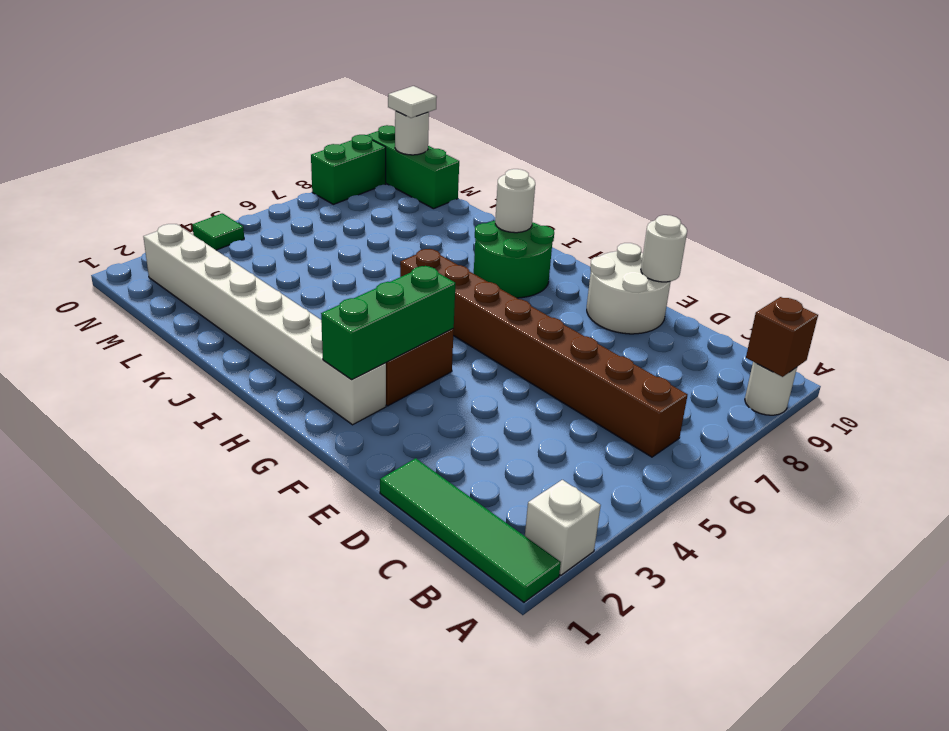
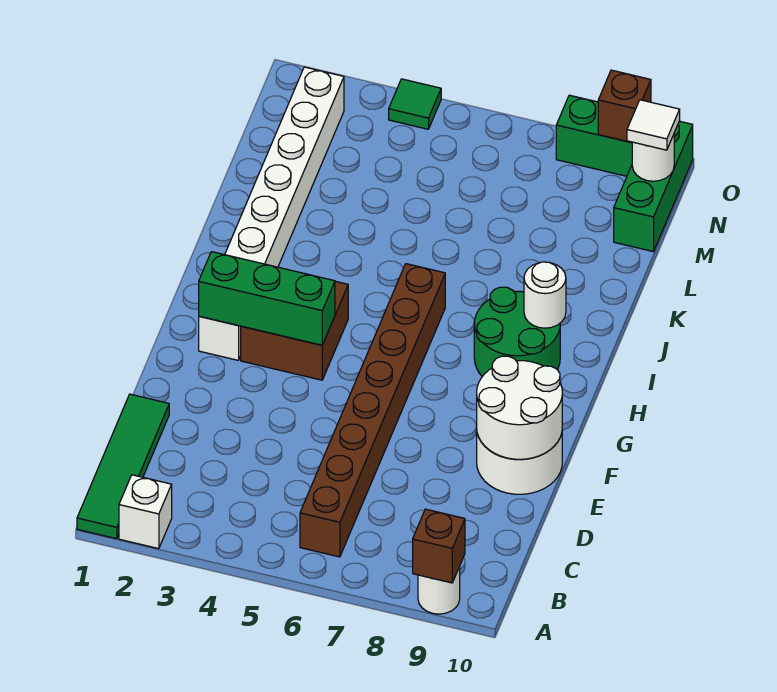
white round brick E10 level 2 -> white round brick E9:F10 level 2
none -> brown brick O9 level 2

